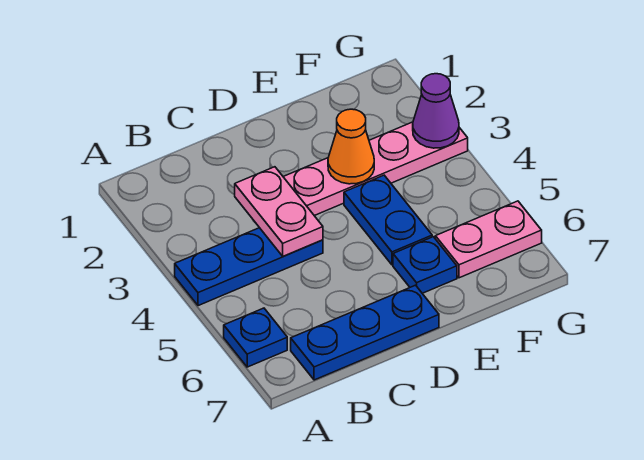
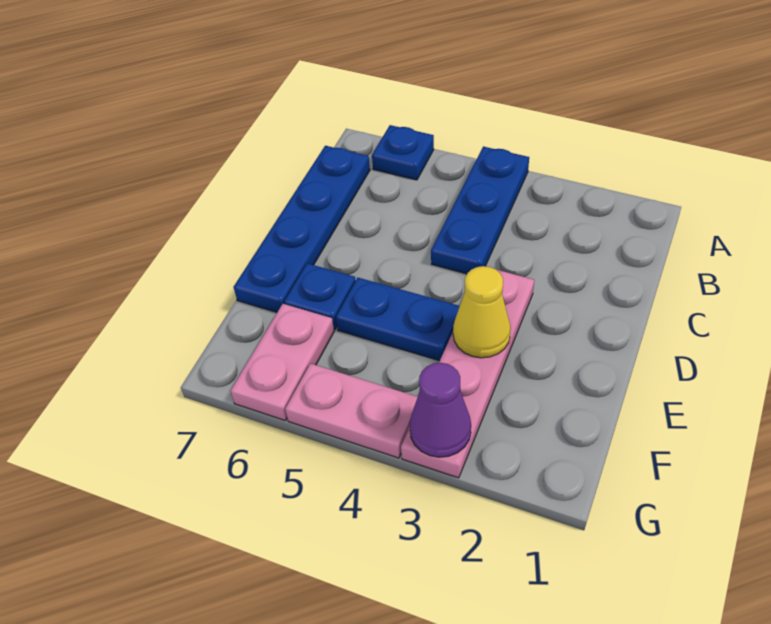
blue plate B7:D7 level 1 -> blue plate B7:E7 level 1
pink plate C3:C4 level 2 -> pink plate G4:G5 level 1
orange cone E3 level 2 -> yellow cone E3 level 2

